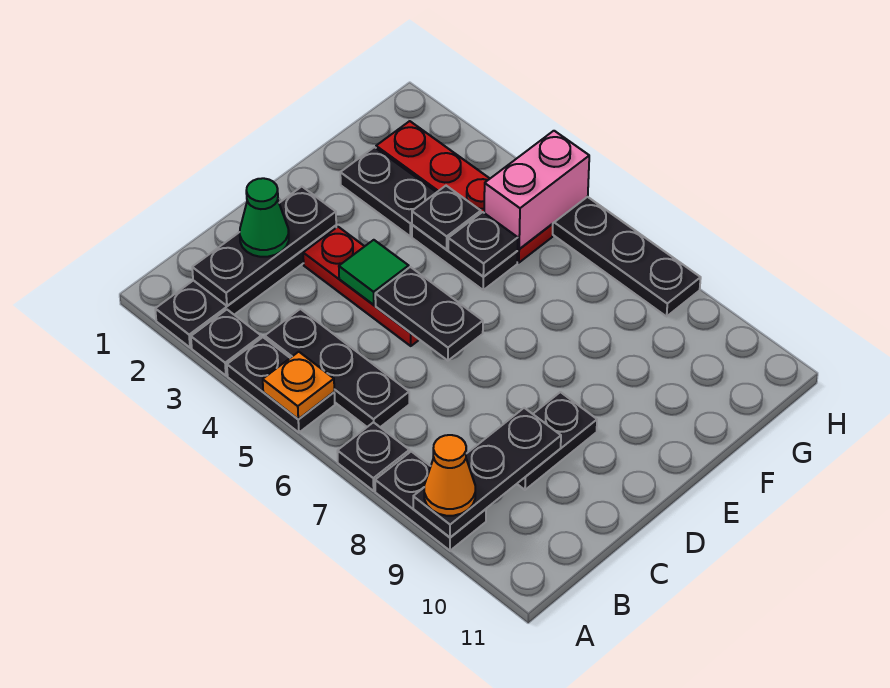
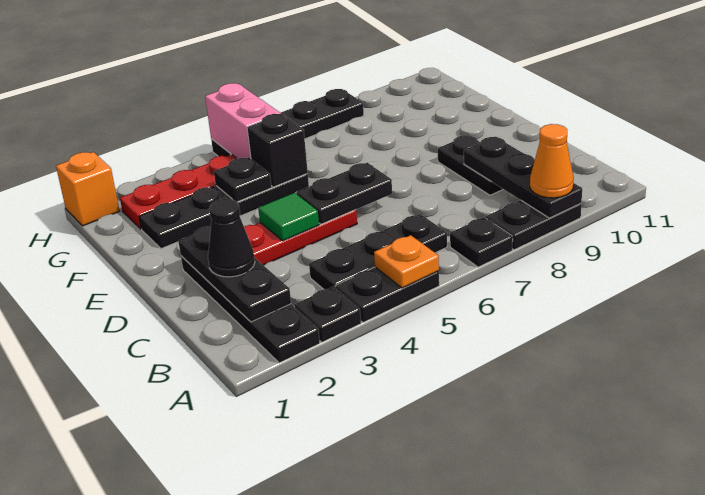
green cone C2 level 3 -> black cone C2 level 3
black plate F5 level 2 -> black brick F5 level 2
none -> orange brick H1 level 1

